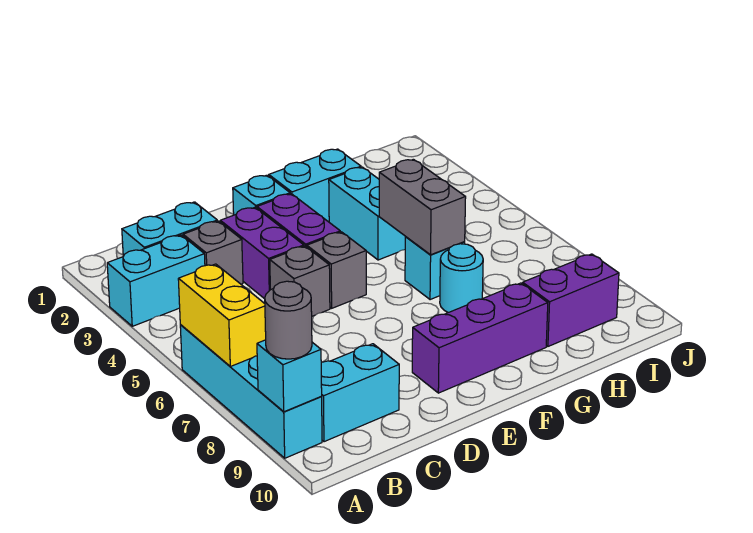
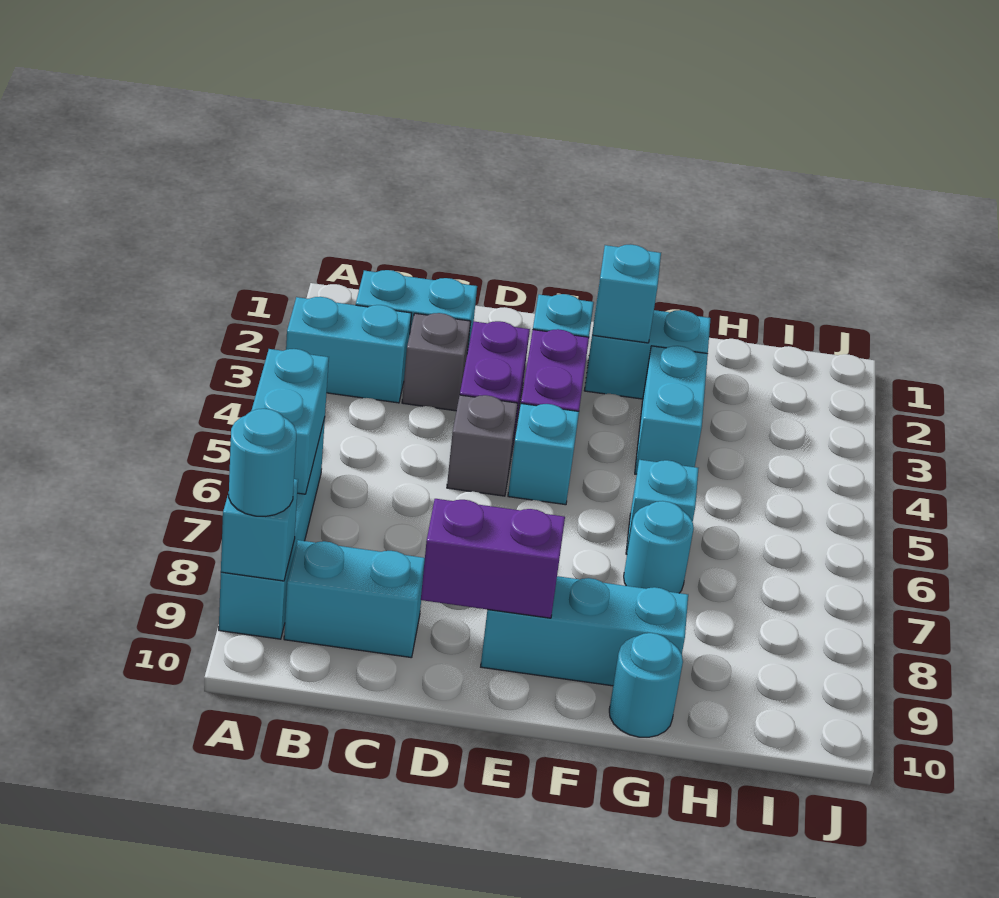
yellow brick A6:A7 level 2 -> cyan brick A6:A7 level 2
grey round brick A9 level 3 -> cyan round brick A9 level 3
grey brick E5 level 1 -> cyan brick E5 level 1
purple brick E9:G9 level 1 -> cyan brick E9:G9 level 1
none -> cyan brick F2 level 2
grey brick G5:G6 level 2 -> none
none -> cyan round brick G10 level 1
purple brick H9:I9 level 1 -> purple brick D9:E9 level 2

